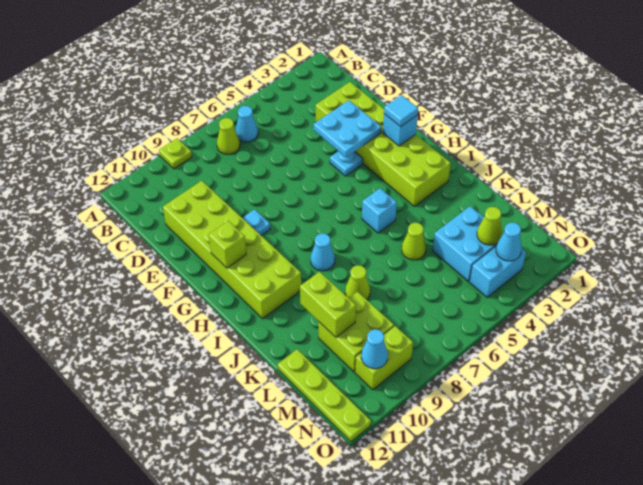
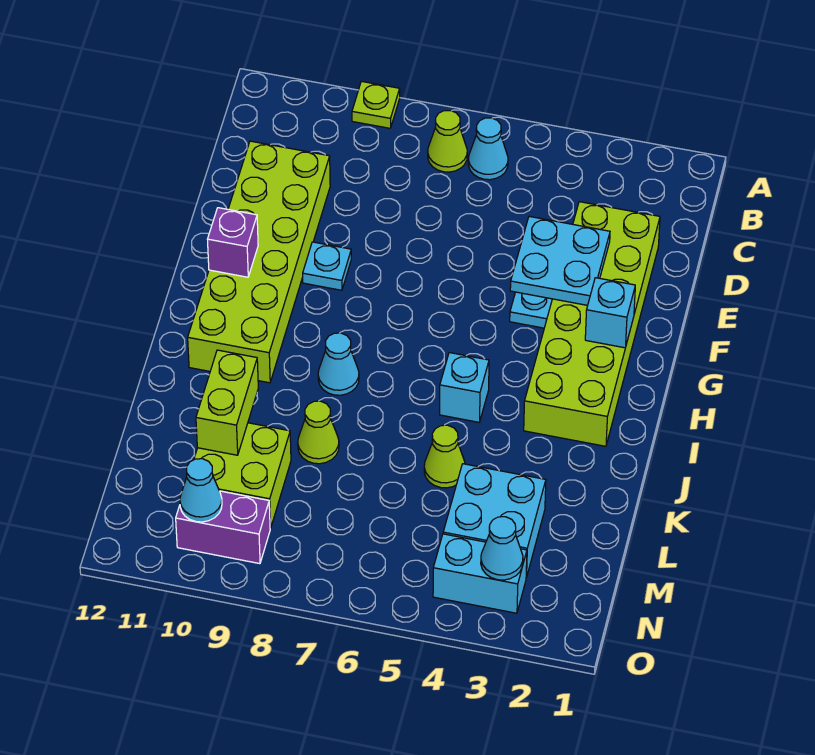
cyan tile G2 level 3 -> none
lime brick G11 level 2 -> purple brick G11 level 2
lime plate L12:O12 level 1 -> none
lime cone M3 level 2 -> none
lime brick N9:N10 level 1 -> purple brick N9:N10 level 1

